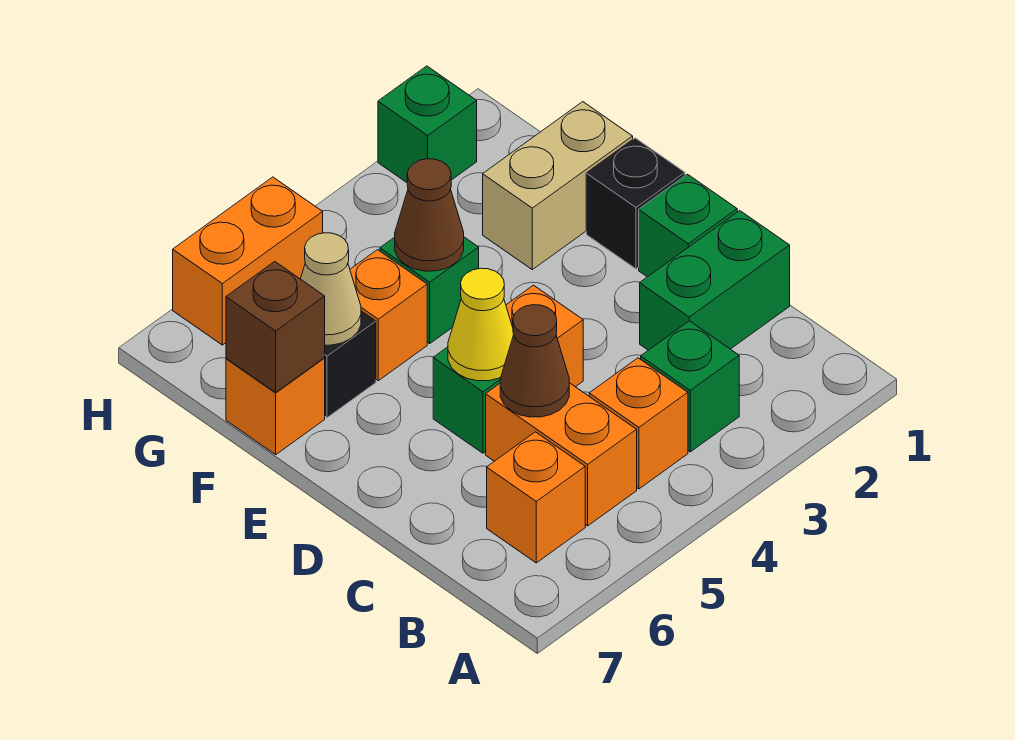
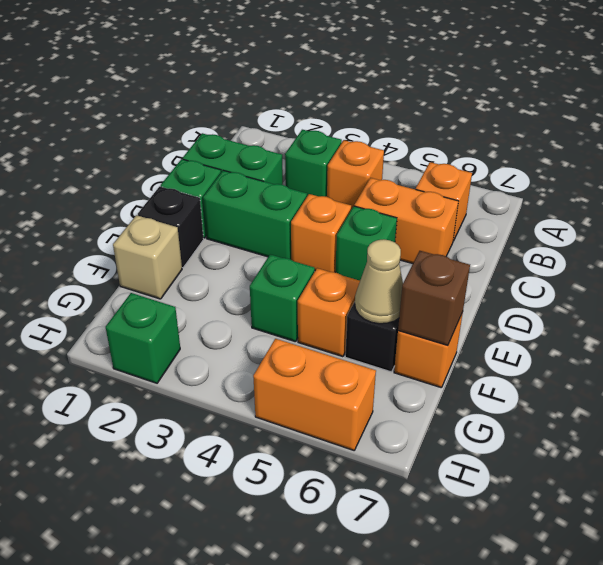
orange brick B5:C5 level 1 -> orange brick C5:C6 level 1
brown cone C5 level 2 -> none
none -> green brick D2:D3 level 1
yellow cone D5 level 2 -> none
tan brick F1:F2 level 1 -> tan brick F1 level 1
brown cone F4 level 2 -> none

